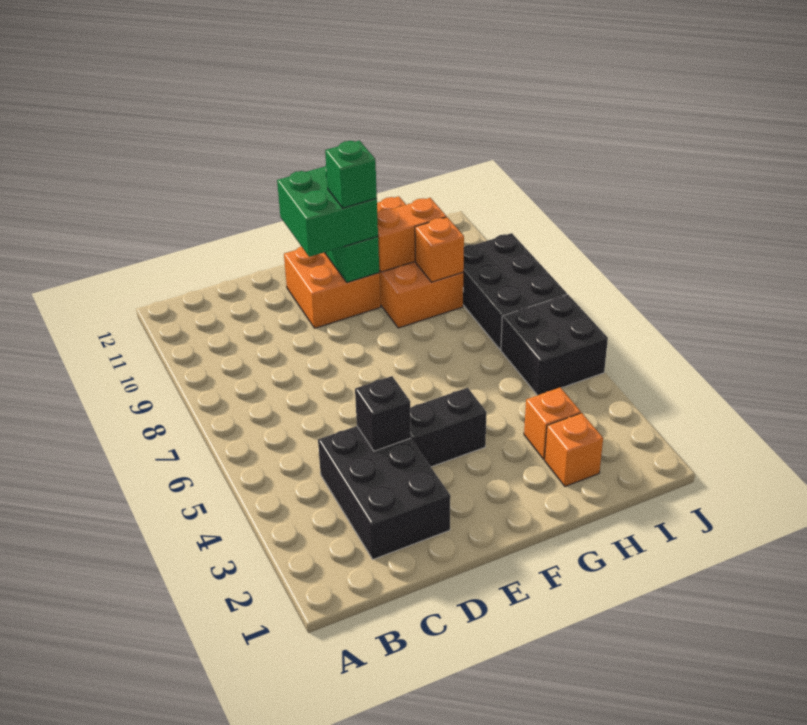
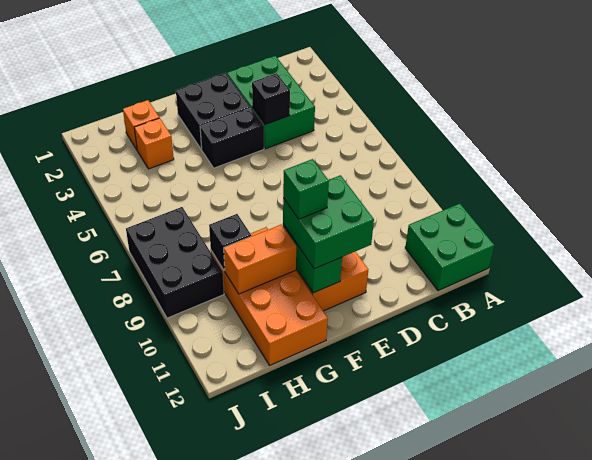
none -> green brick A11:B12 level 1
black brick C2:D4 level 1 -> green brick C2:D4 level 1
orange brick H9 level 2 -> black brick H9 level 2
black brick I5:J6 level 1 -> black brick E2:F3 level 1

